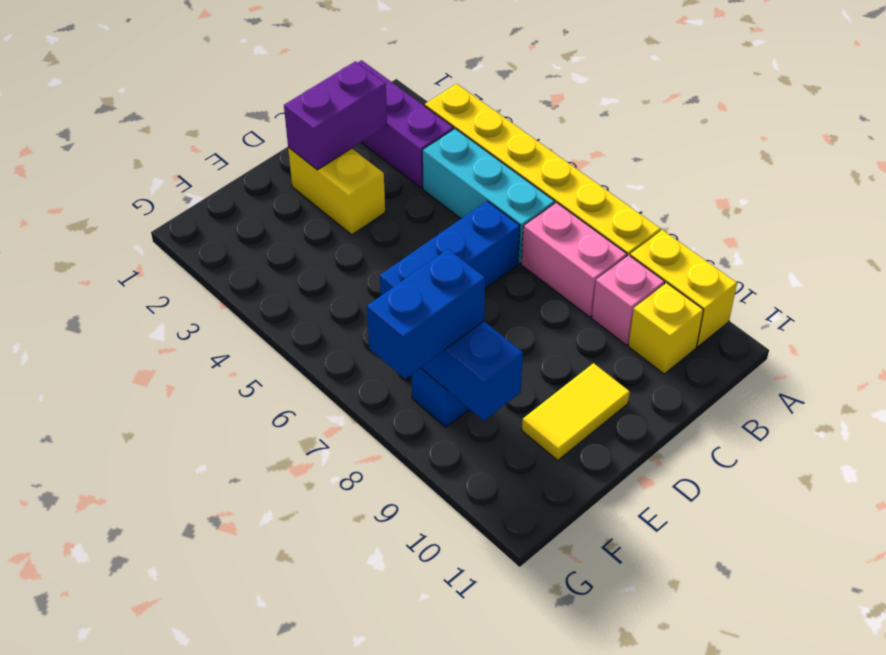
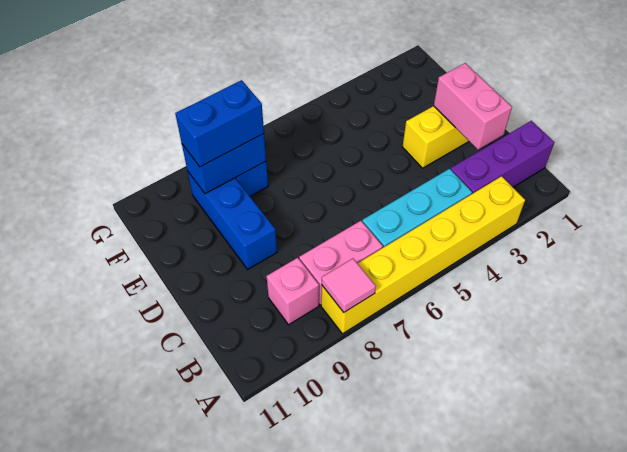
none -> pink tile A8 level 2
yellow brick A9:A10 level 1 -> none
yellow brick B10 level 1 -> none
purple brick C2:D2 level 2 -> pink brick C2:D2 level 2
blue brick C6:E6 level 1 -> blue brick D9:F9 level 1
yellow tile D10:E10 level 1 -> none
blue brick F8:G8 level 3 -> blue brick F8:F9 level 3

